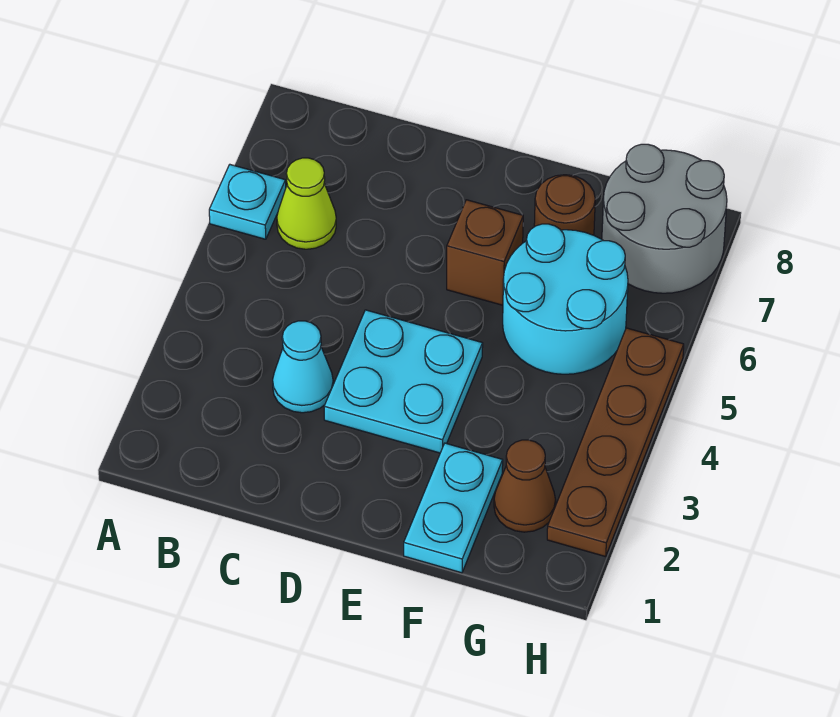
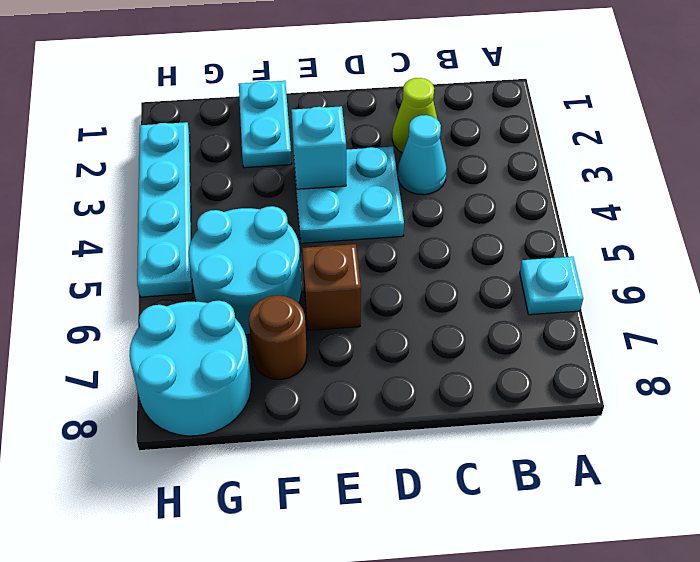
lime cone B6 level 1 -> lime cone C2 level 1
none -> cyan brick E3 level 2
brown cone G2 level 1 -> none
grey round brick G7:H8 level 1 -> cyan round brick G7:H8 level 1
brown plate H2:H5 level 1 -> cyan plate H2:H5 level 1

